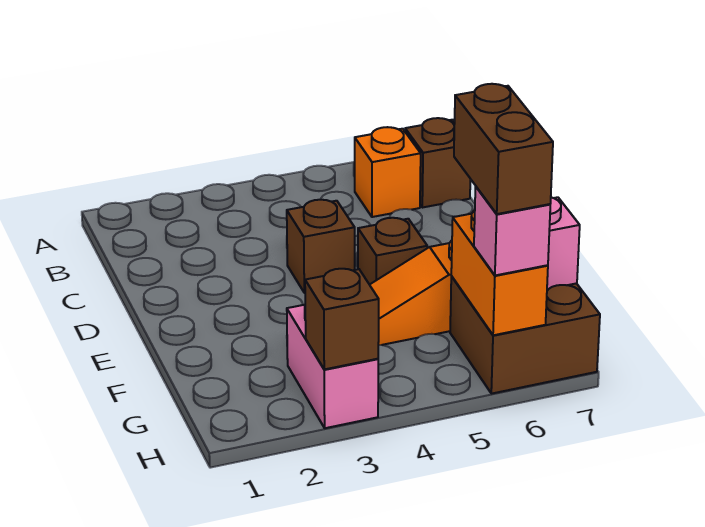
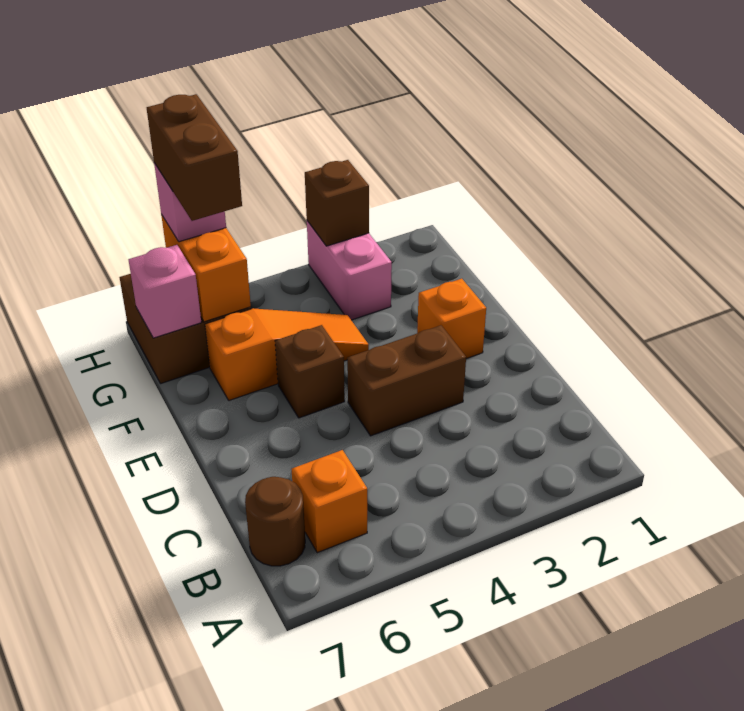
brown brick B7 level 1 -> brown round brick B7 level 1
brown brick D4 level 1 -> brown brick D3:D4 level 1
none -> orange brick E2 level 1

